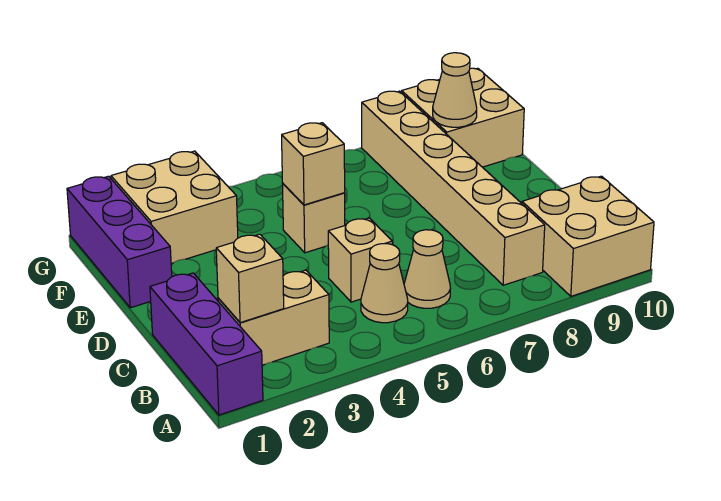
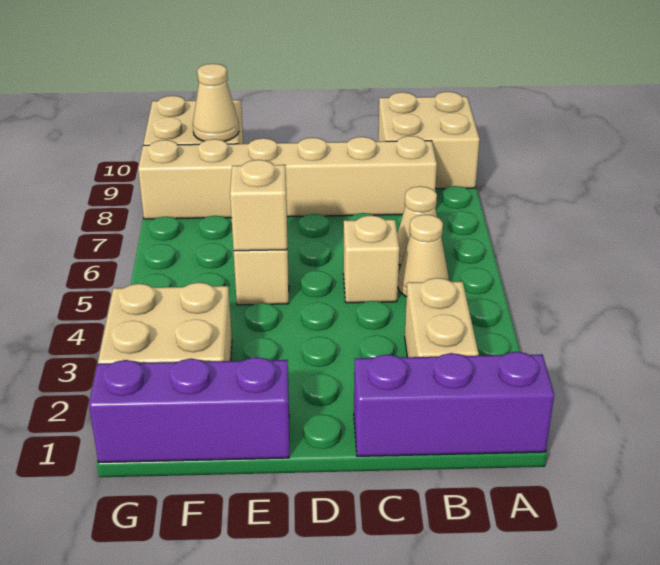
tan brick B2 level 2 -> none

